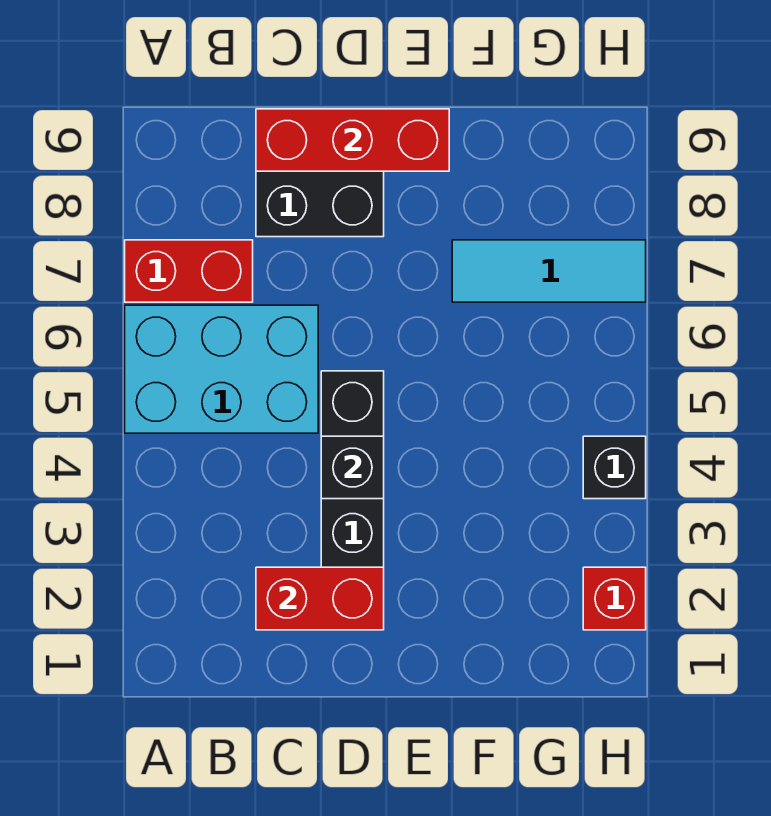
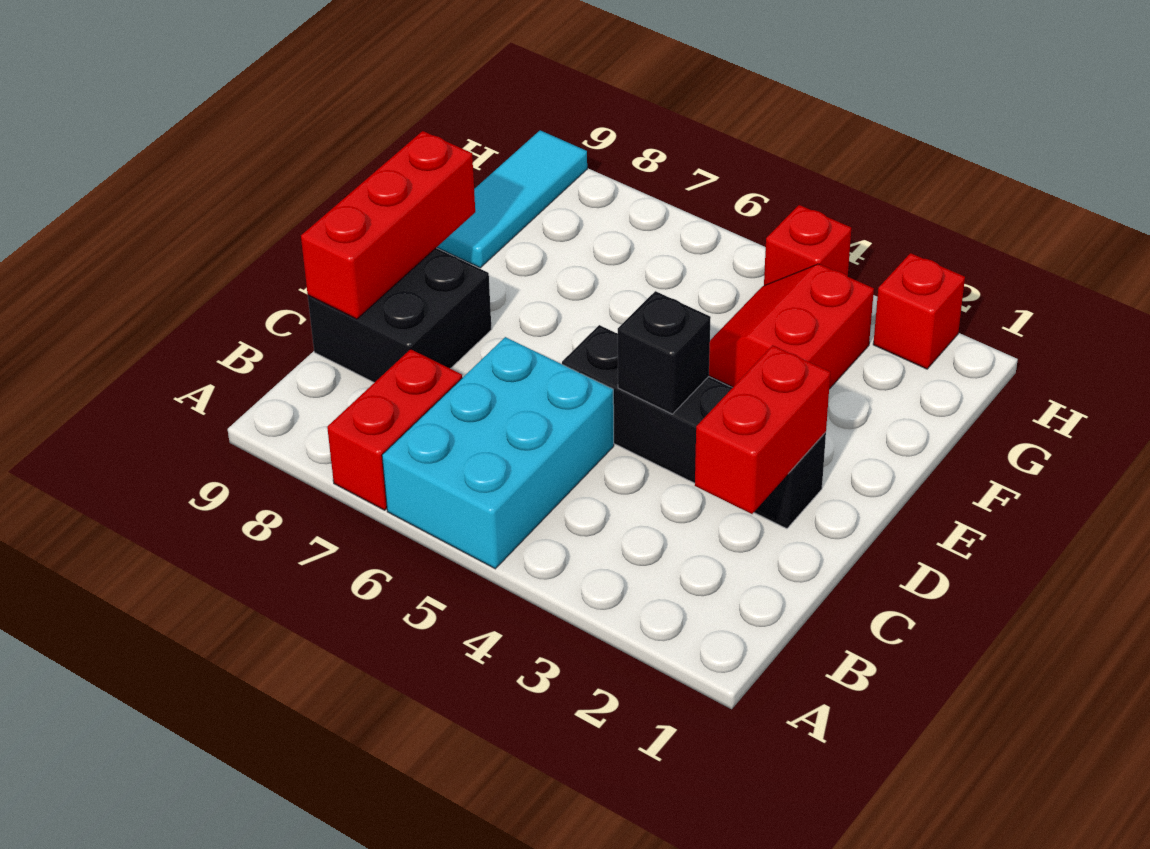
none -> red slope F3:G4 level 1 top 3
cyan tile F7:H7 level 1 -> cyan tile F9:H9 level 1
black brick H4 level 1 -> red brick H4 level 1

